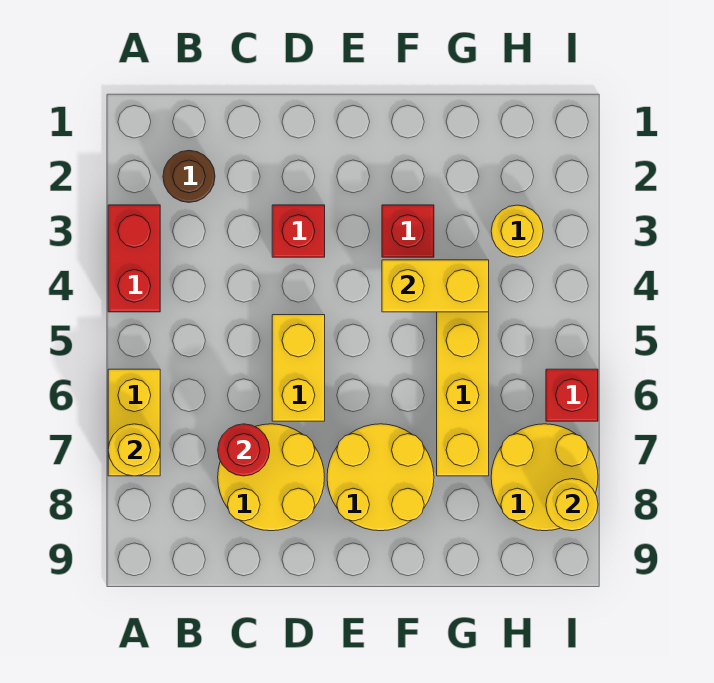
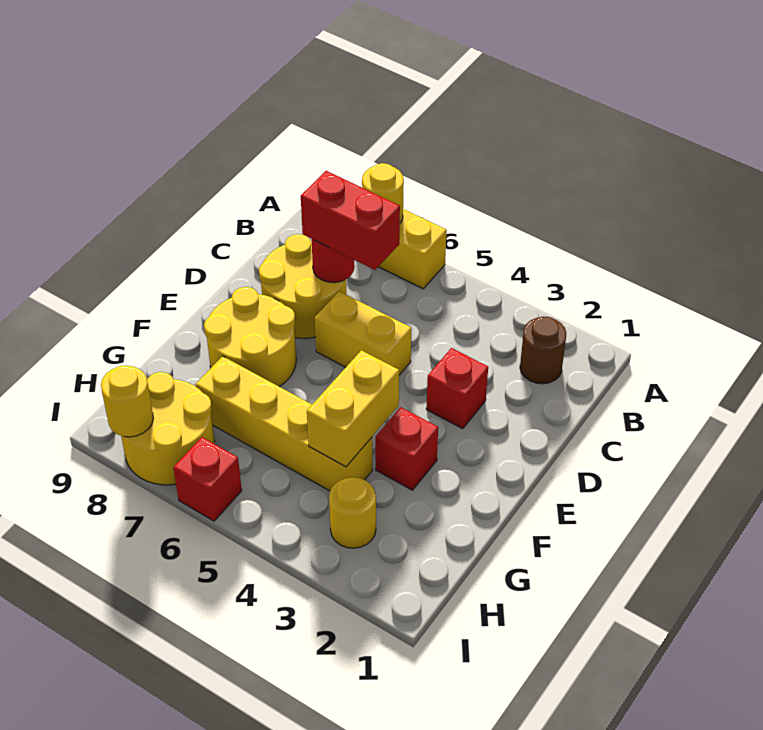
red brick A3:A4 level 1 -> red brick C6:C7 level 3

